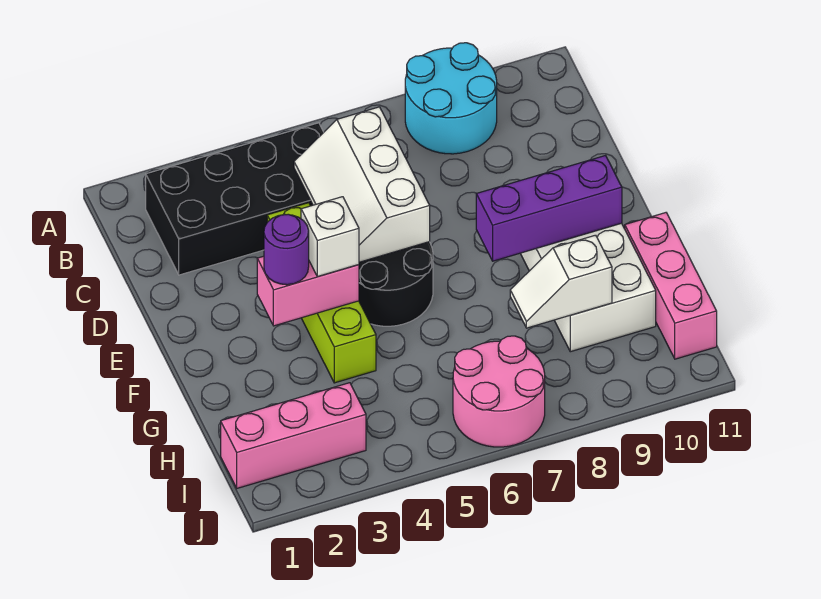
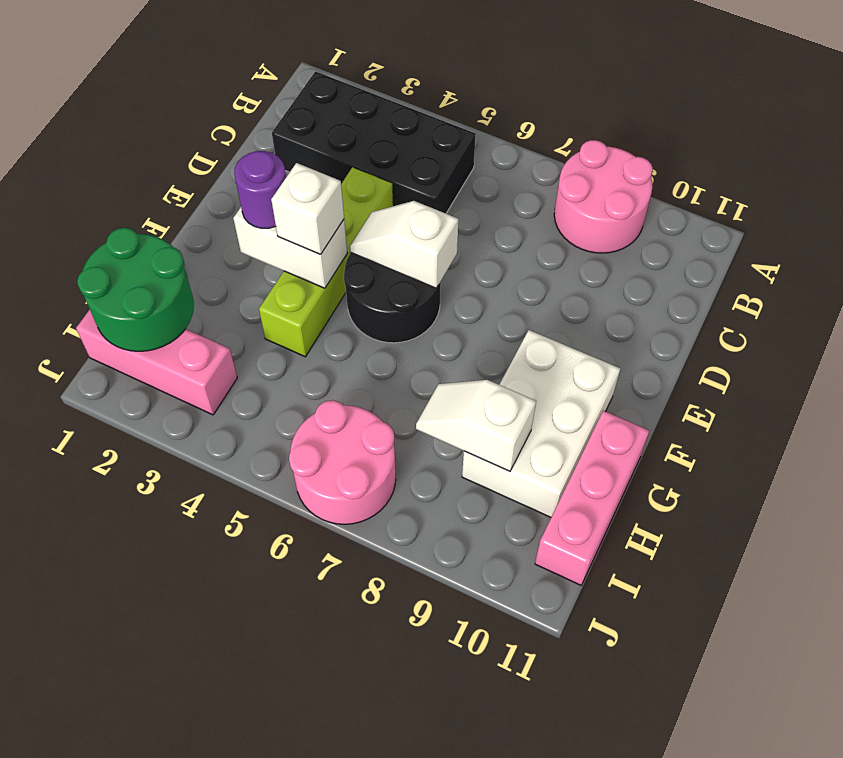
cyan round brick A8:B9 level 1 -> pink round brick A8:B9 level 1
white slope C5:E6 level 2 top 6 -> white slope E5:E6 level 2 top 6
pink brick F3:F4 level 2 -> white brick F3:F4 level 2
purple brick F8:F10 level 2 -> none
none -> green round brick H1:I2 level 2

